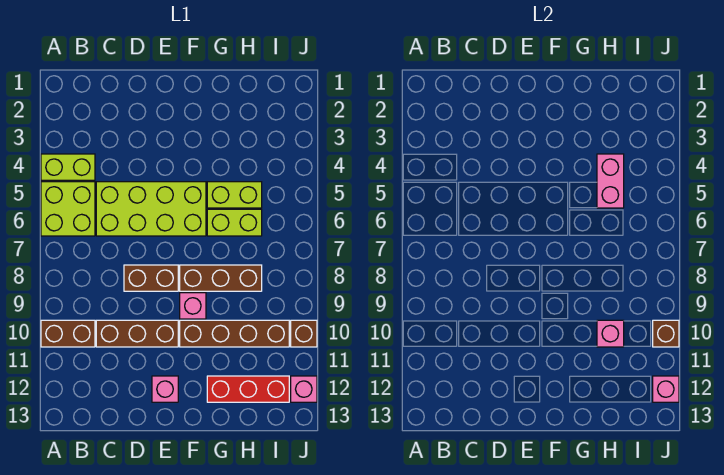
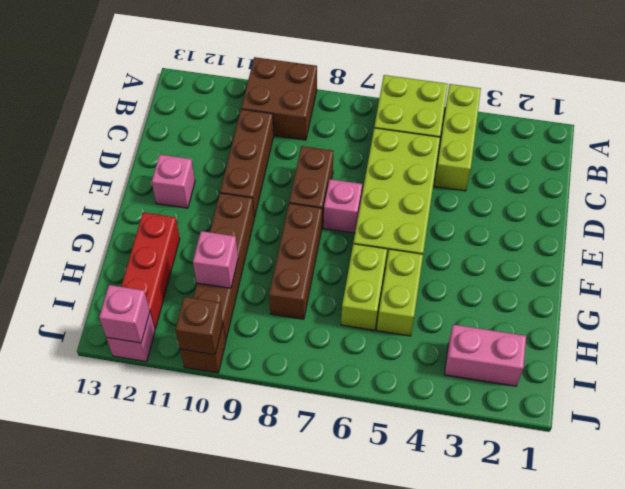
lime brick A4:B4 level 1 -> lime brick A4:C4 level 1
brown brick A10:B10 level 1 -> brown brick A9:B10 level 1
pink brick F9 level 1 -> pink brick E7 level 1
pink brick H4:H5 level 2 -> pink brick I2:I3 level 1

